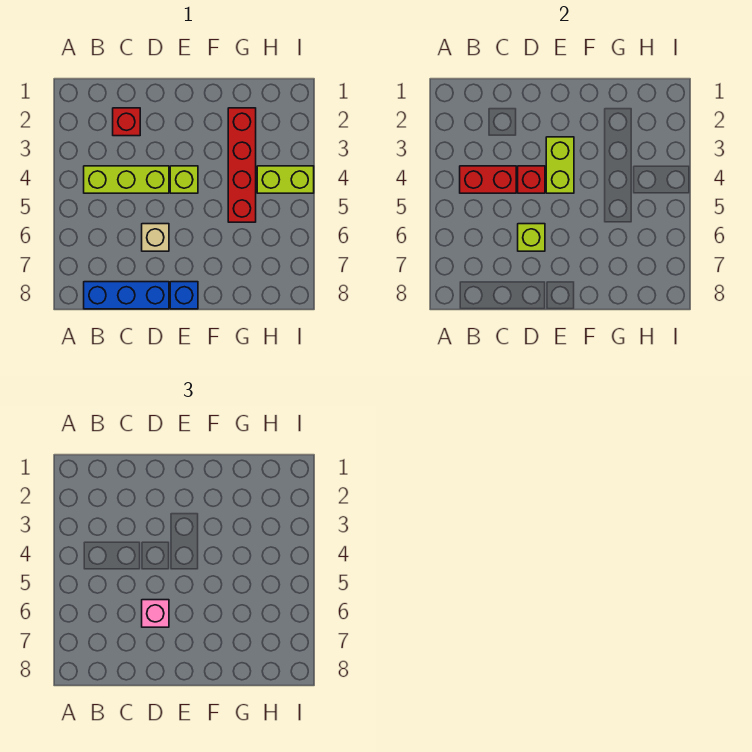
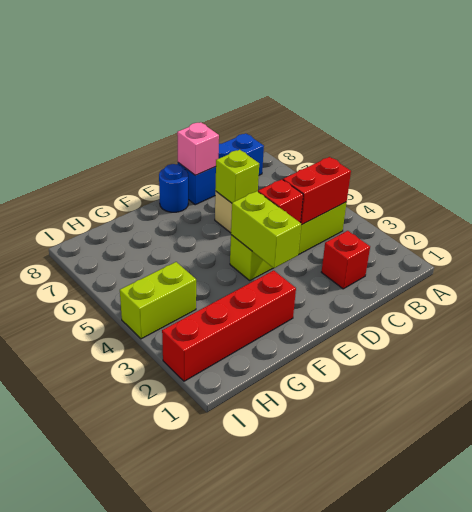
pink brick D6 level 3 -> pink brick D8 level 2
blue brick E8 level 1 -> blue round brick E8 level 1
red brick G2:G5 level 1 -> red brick F2:I2 level 1

